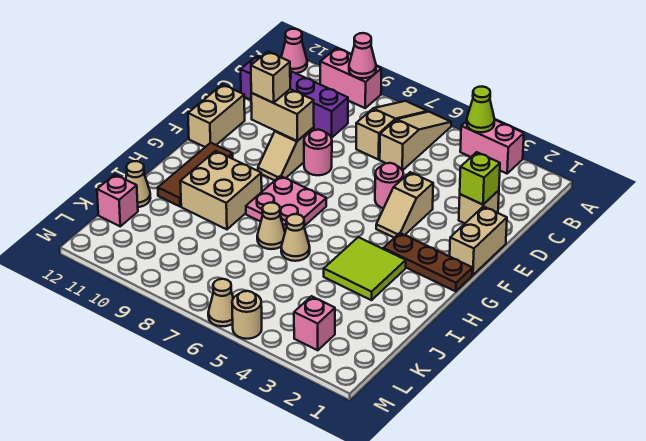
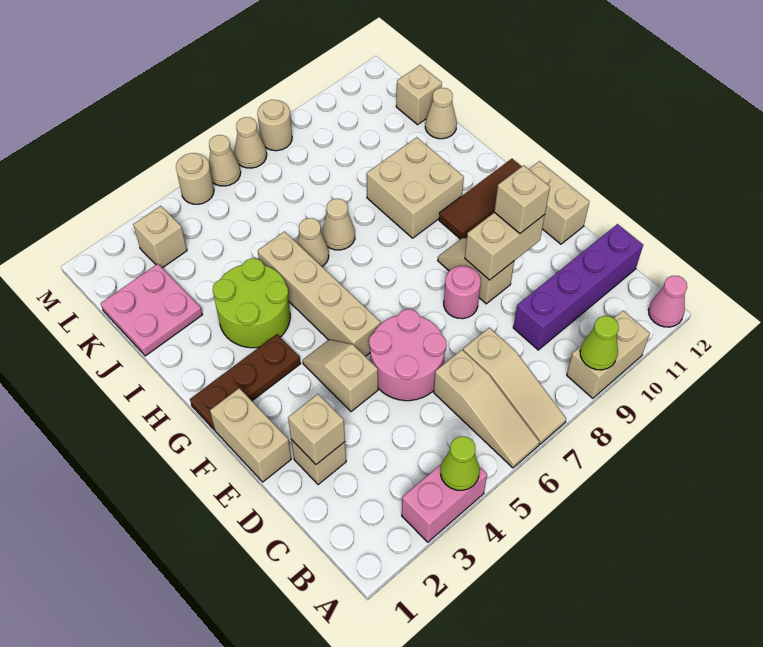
pink brick A9:A10 level 1 -> tan brick A9:A10 level 1
pink cone A9 level 2 -> lime cone A9 level 2
lime brick D2 level 2 -> tan brick D2 level 2
pink round brick E5 level 1 -> pink round brick D5:E6 level 1
none -> tan brick F5:I5 level 1
pink plate G7:H8 level 1 -> pink plate J1:K2 level 1
brown tile G11:I11 level 1 -> brown tile G10:G12 level 1
lime tile H3:I4 level 1 -> lime round brick H3:I4 level 1
pink brick K12 level 1 -> tan brick K12 level 1
pink brick L3 level 1 -> tan brick L3 level 1
none -> tan cone M7 level 1
none -> tan round brick M8 level 1

